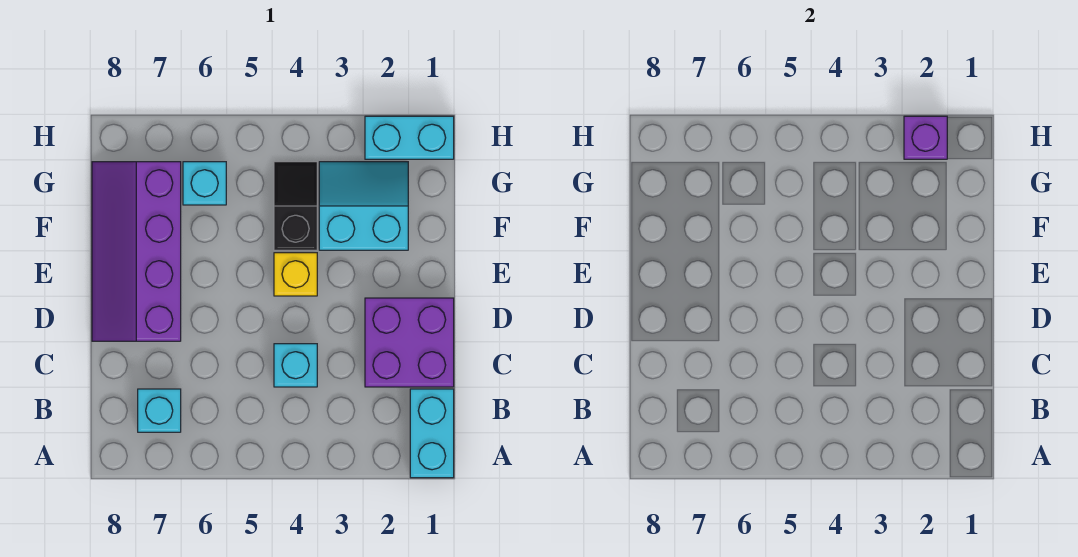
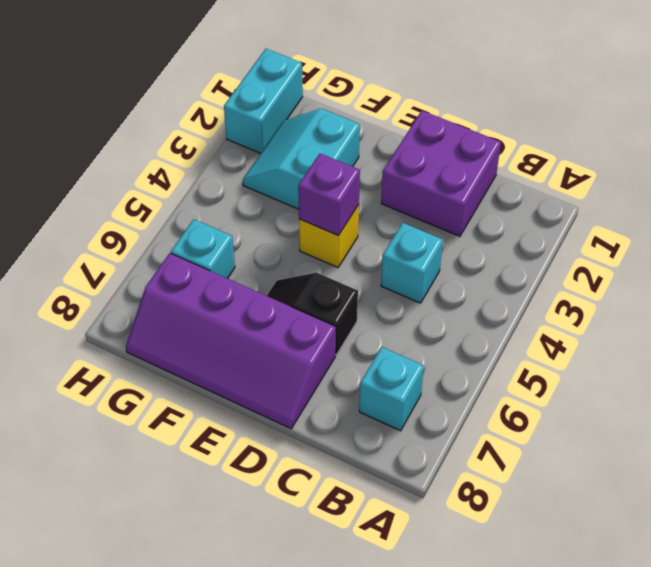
cyan brick A1:B1 level 1 -> none
black slope F4:G4 level 1 top F -> black slope D6:E6 level 1 top D
purple brick H2 level 2 -> purple brick E4 level 2

